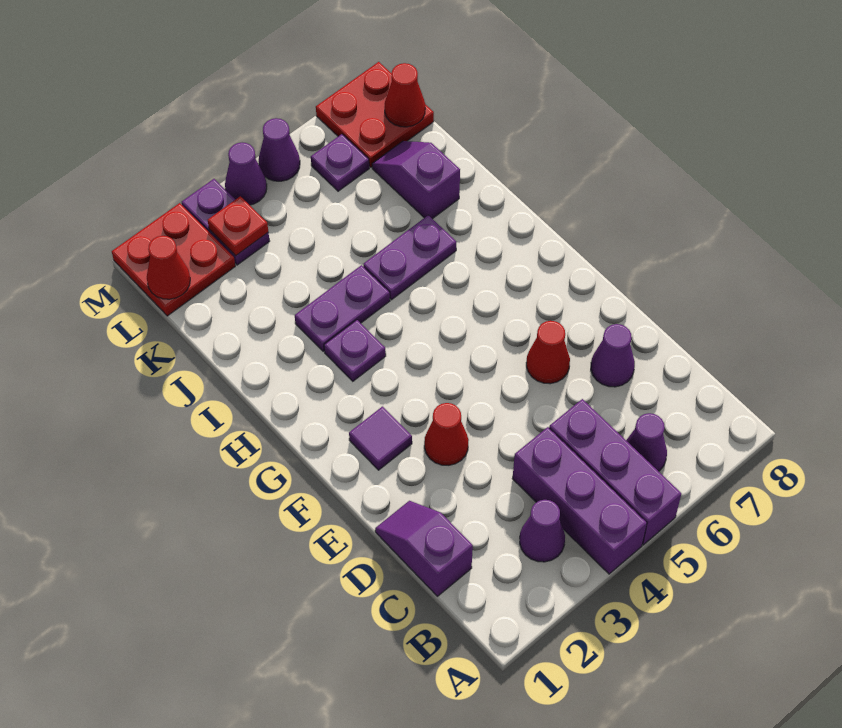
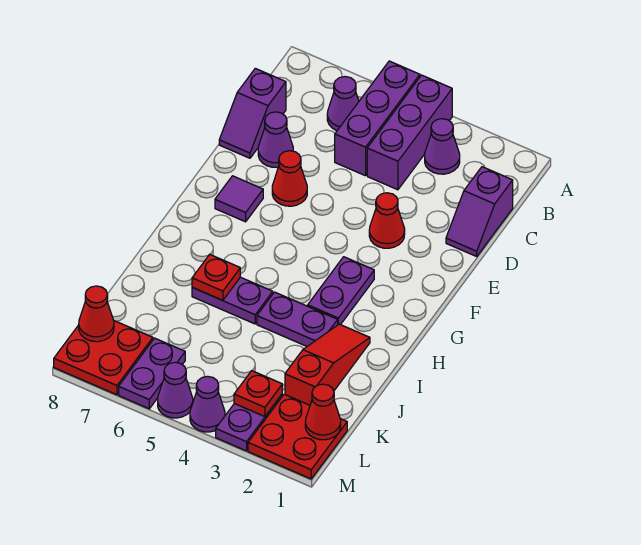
purple tile F2 level 1 -> purple tile F7 level 1
purple plate H3 level 1 -> purple plate G3:H3 level 1
none -> red slope I2:K2 level 1 top K
none -> red plate I6 level 2
purple slope J7:K7 level 1 top J -> purple slope C8:D8 level 1 top C
purple plate L6 level 1 -> purple plate L6:M6 level 1

